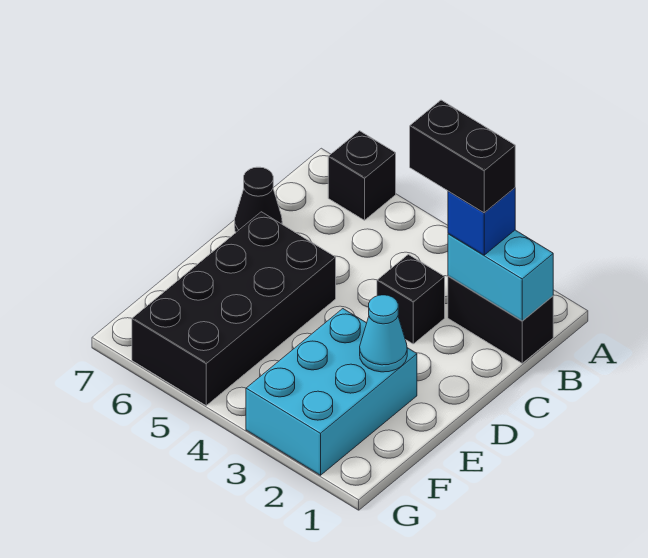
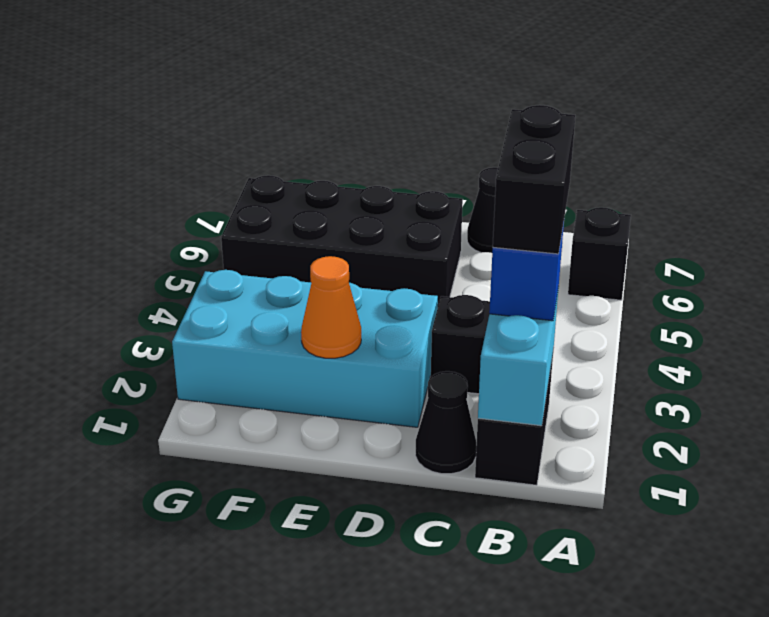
none -> black cone C1 level 1
cyan brick E2:G3 level 1 -> cyan brick D2:G3 level 1
cyan cone E2 level 2 -> orange cone E2 level 2

